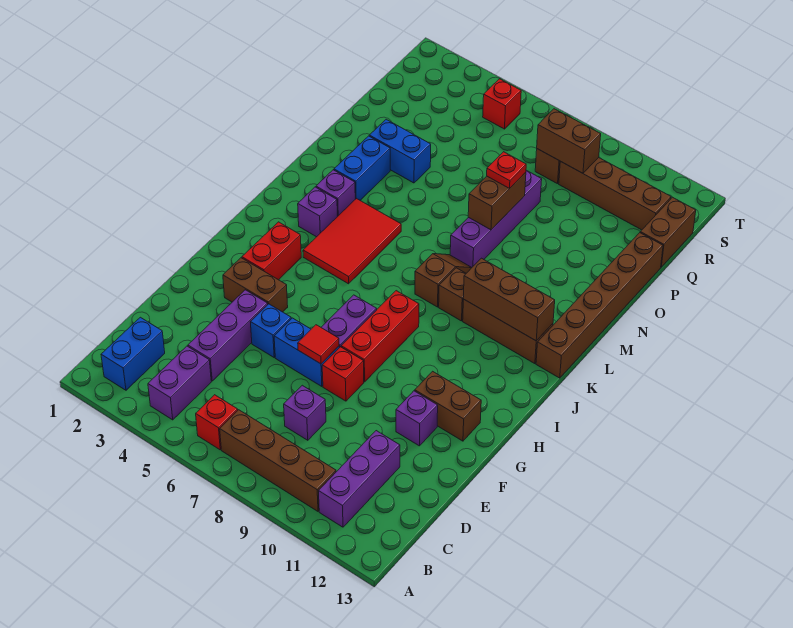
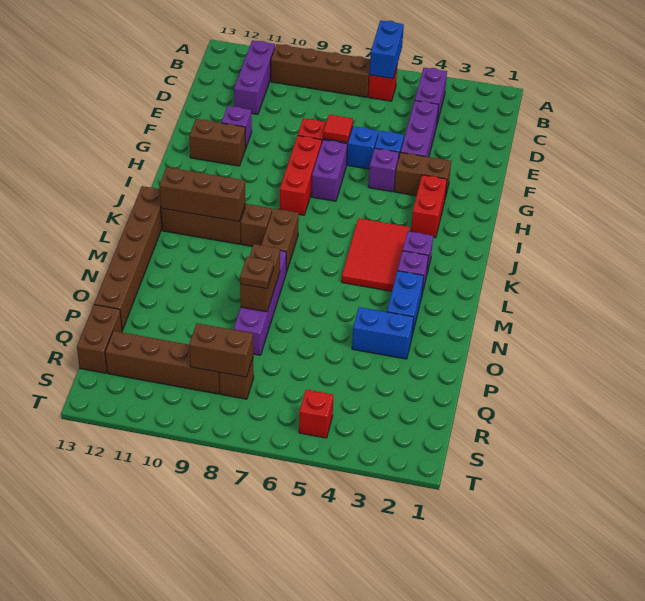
blue brick B2:C2 level 1 -> blue brick A6:B6 level 2
purple brick D8 level 1 -> purple brick G5 level 1
brown slope K8:L8 level 1 top K -> brown brick K8:L8 level 1
red plate O8 level 3 -> brown plate O8 level 3

